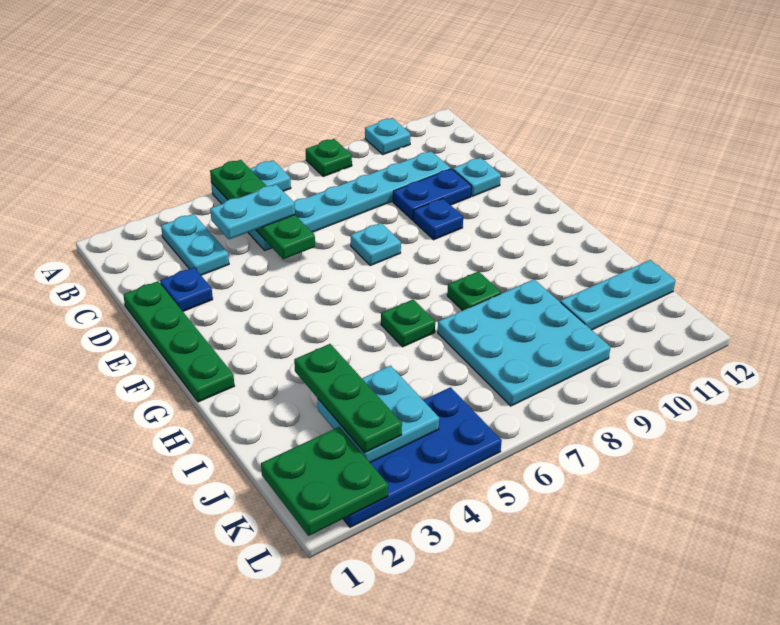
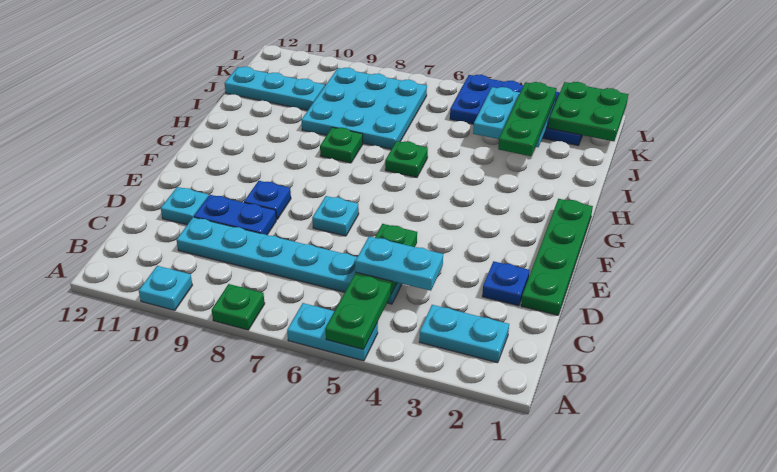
cyan plate B3:C3 level 1 -> cyan plate B2:B3 level 1

